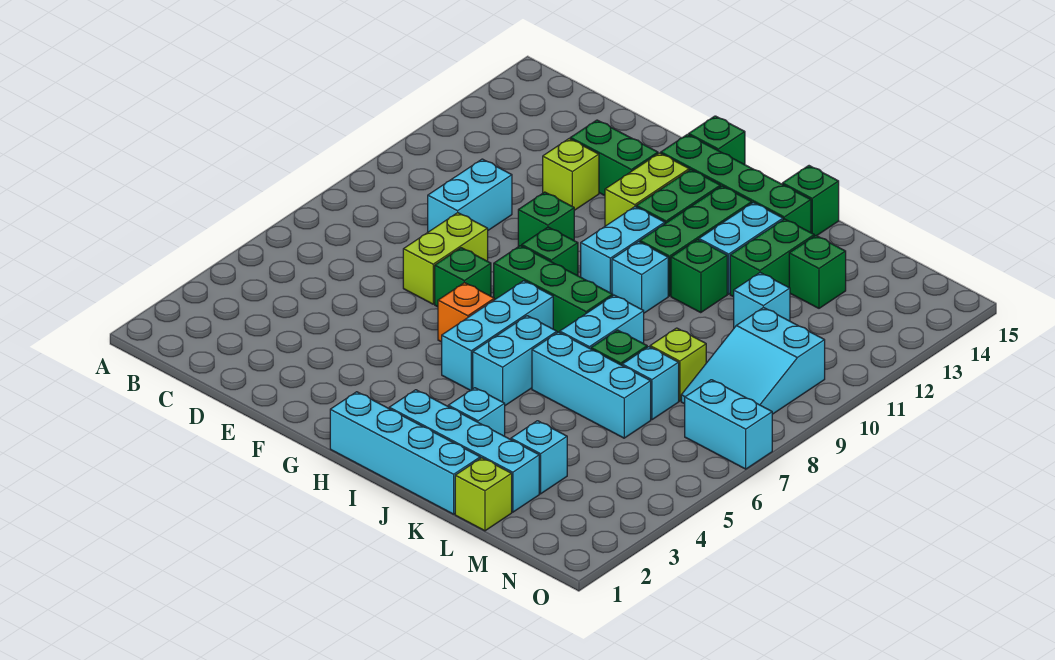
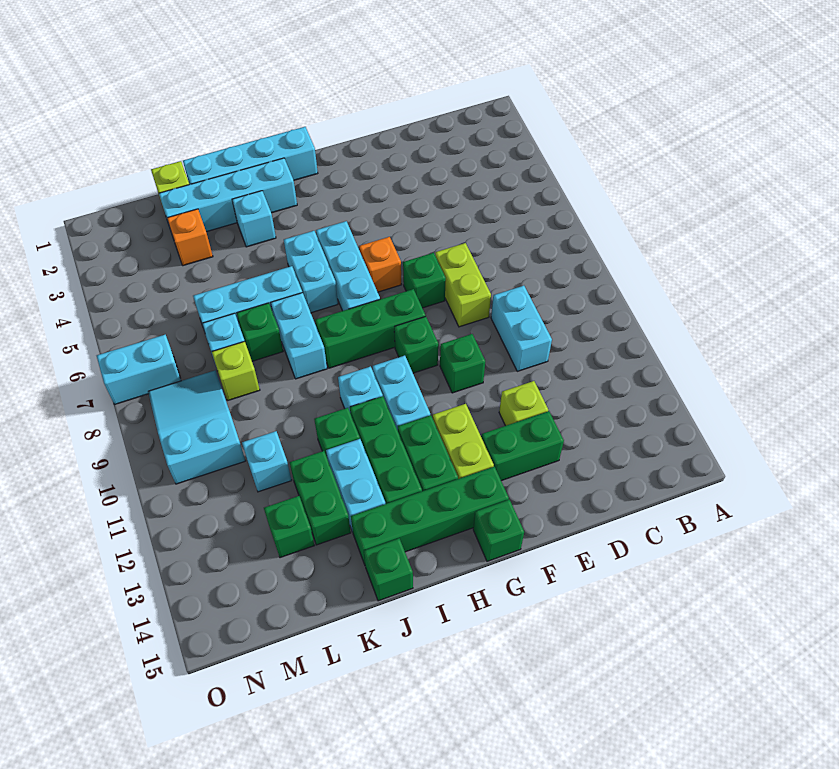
cyan brick L3 level 1 -> orange brick L3 level 1

